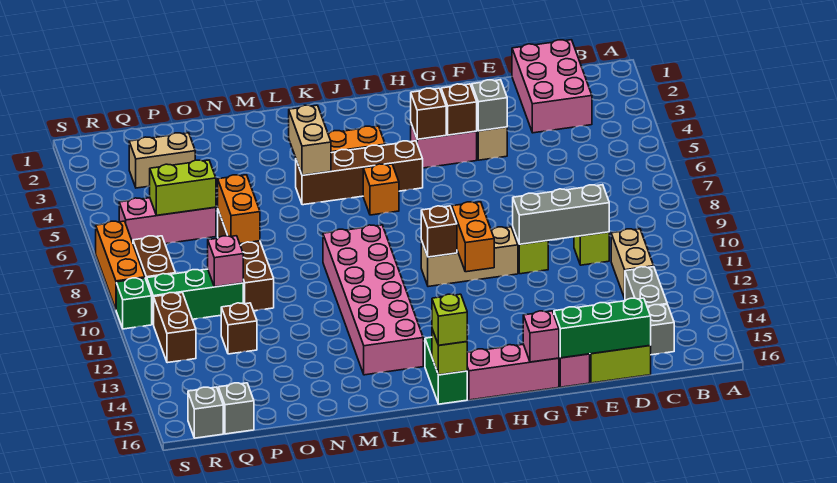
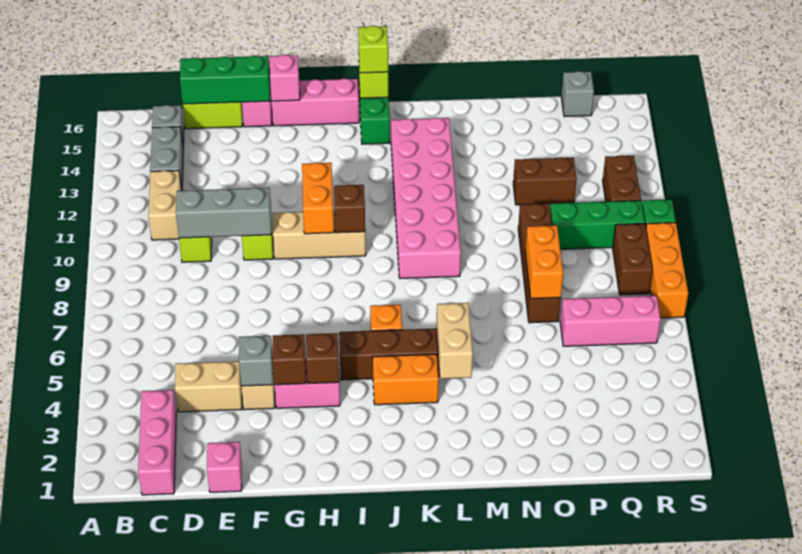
pink brick C1:D3 level 1 -> pink brick C1:C3 level 1
tan brick P3:Q3 level 1 -> tan brick D4:E4 level 1
lime brick P6:Q6 level 2 -> none
pink brick P10 level 2 -> pink brick E1 level 1
brown brick P12 level 1 -> brown brick O12:P12 level 1
grey brick R16 level 1 -> none

